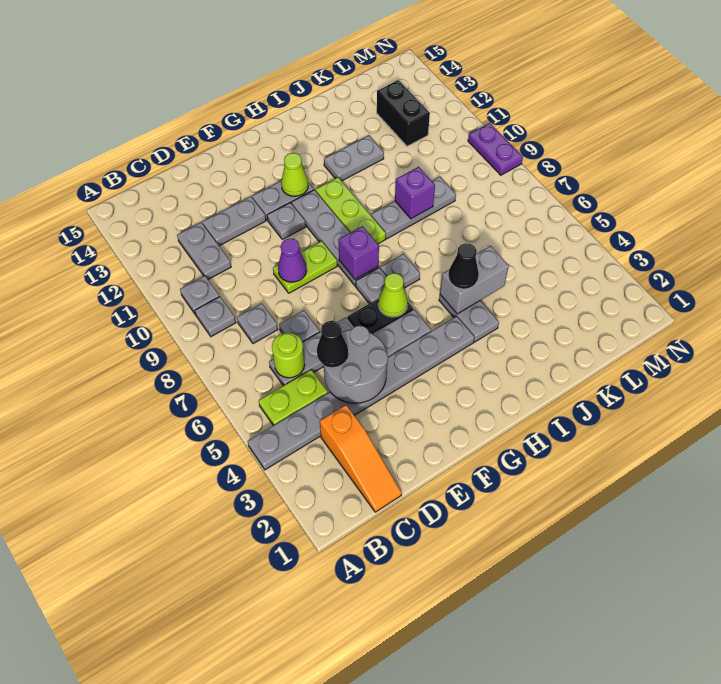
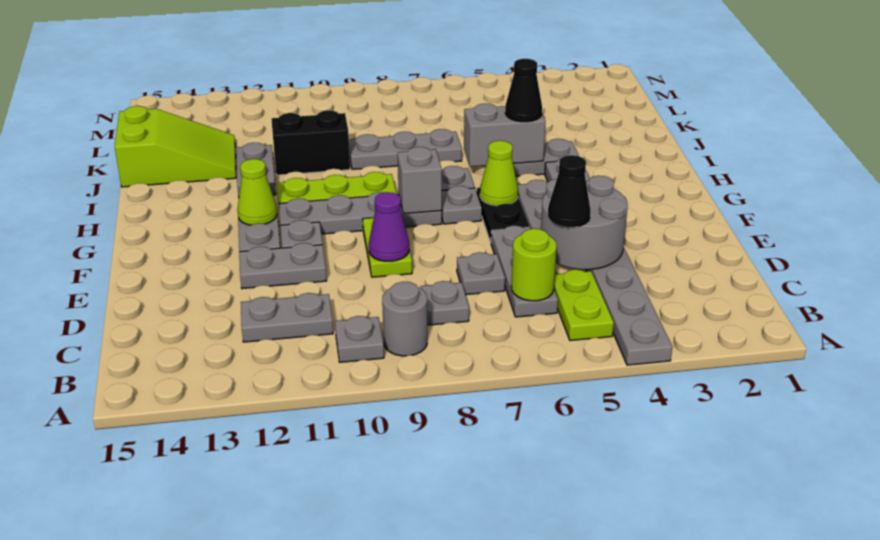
grey plate B9 level 1 -> grey round brick B9 level 1
orange slope C1:C3 level 1 top 3 -> none
grey plate D12:E12 level 1 -> grey plate E11:E12 level 1
purple brick G8 level 2 -> grey brick G8 level 2
grey brick I5:J5 level 2 -> grey brick I5:I6 level 2
grey plate I9:K9 level 1 -> grey plate J7:J9 level 1
purple brick J9 level 2 -> none
none -> lime slope J13:K15 level 1 top 15
black brick L12:L13 level 1 -> black brick J10:J11 level 1
purple plate N9:N10 level 1 -> none

